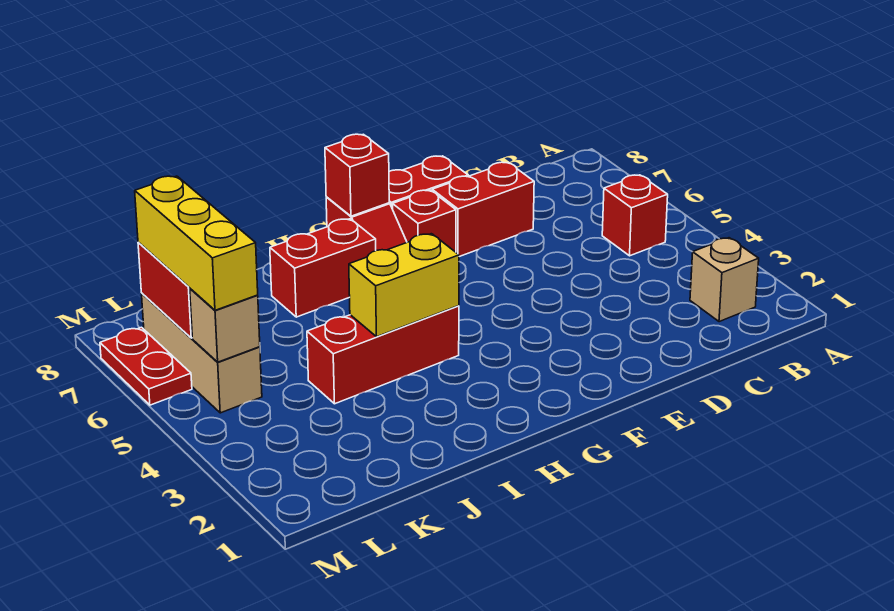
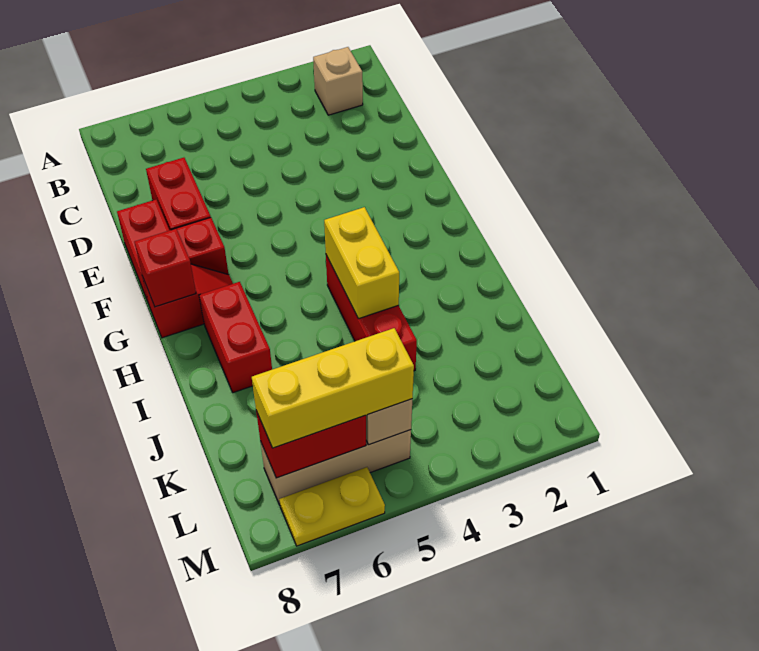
red brick B5 level 1 -> none
red plate M6:M7 level 1 -> yellow plate M6:M7 level 1

